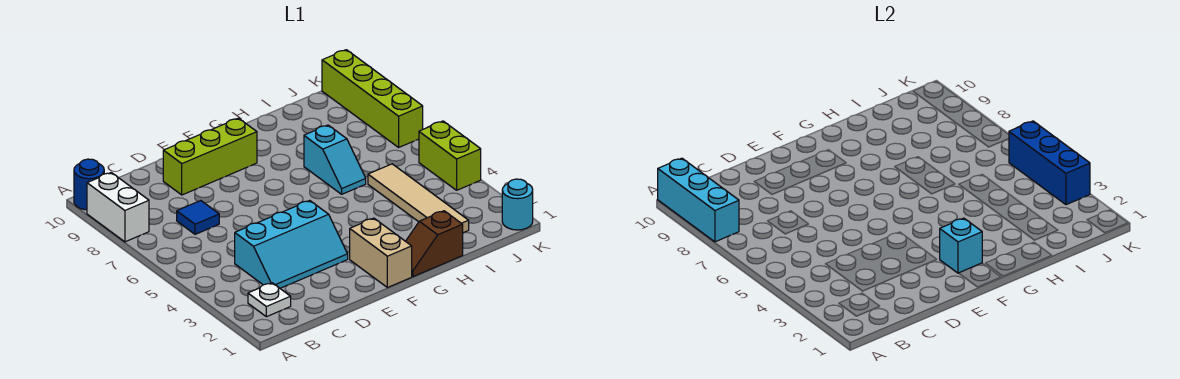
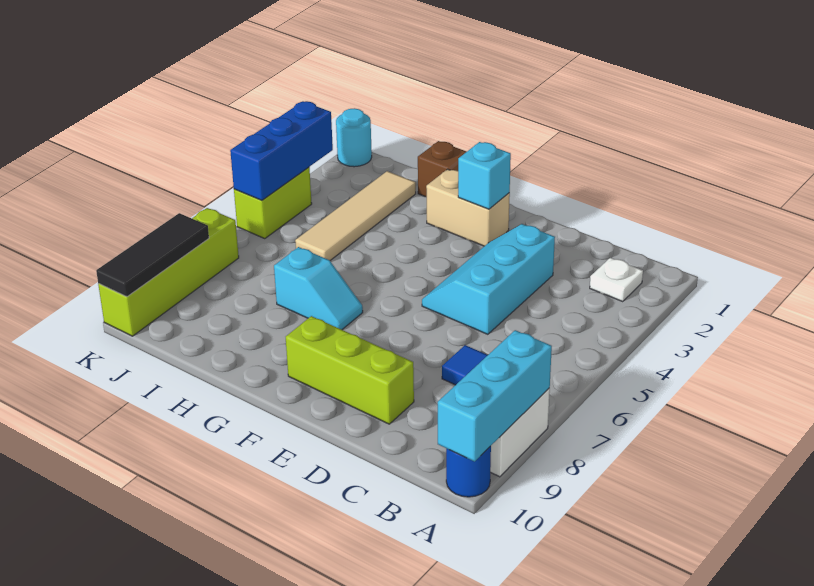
cyan slope C3:E4 level 1 top 4 -> cyan slope D3:E5 level 1 top D
tan brick F1:F2 level 1 -> tan brick F2:G2 level 1
cyan slope H6:H7 level 1 top 7 -> cyan slope G7:H7 level 1 top H
none -> black tile K8:K10 level 2

